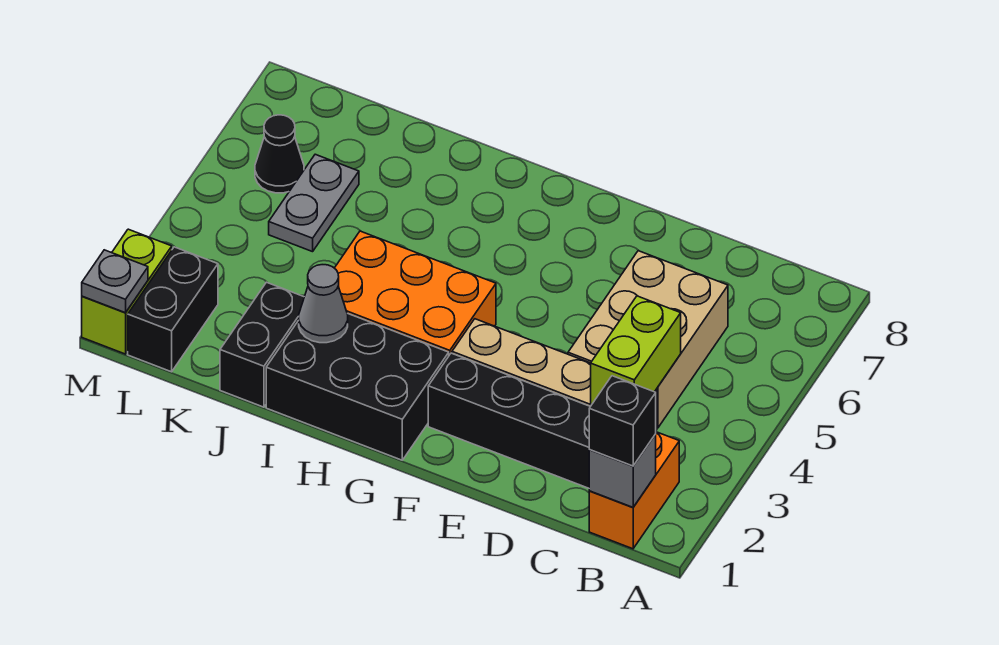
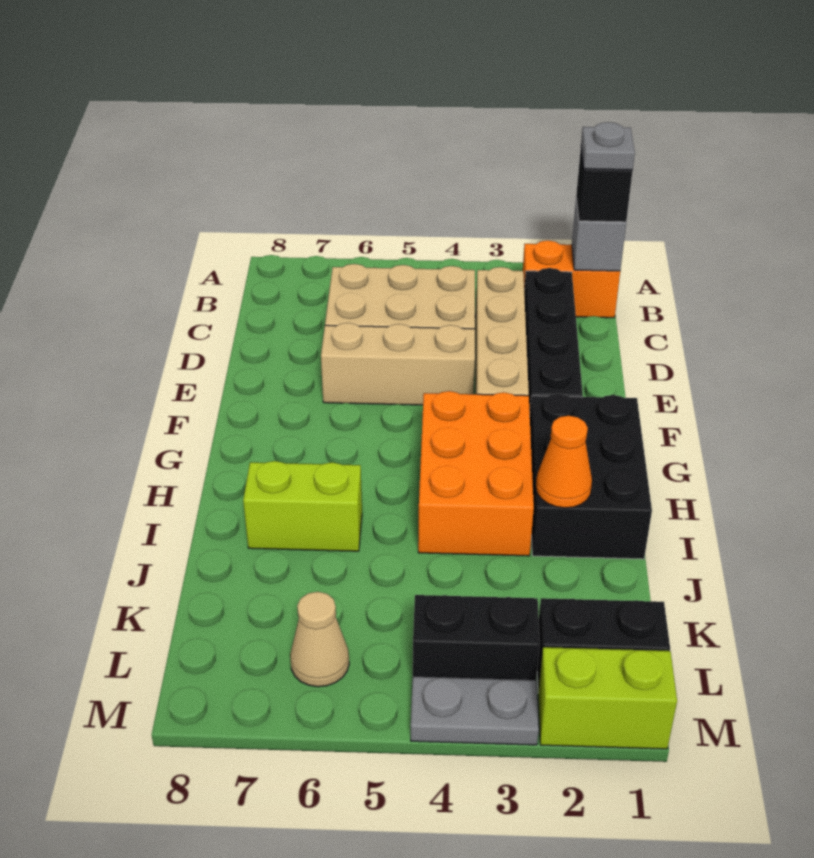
lime brick C3:C4 level 2 -> lime brick I6:I7 level 1
none -> tan brick E4:E6 level 1
grey cone I2 level 2 -> orange cone I2 level 2
black brick J1:J2 level 1 -> black brick L3:L4 level 1
grey plate K5:K6 level 1 -> grey plate M3:M4 level 1
black cone L6 level 1 -> tan cone L6 level 1
grey plate M1 level 2 -> grey plate B1 level 4

